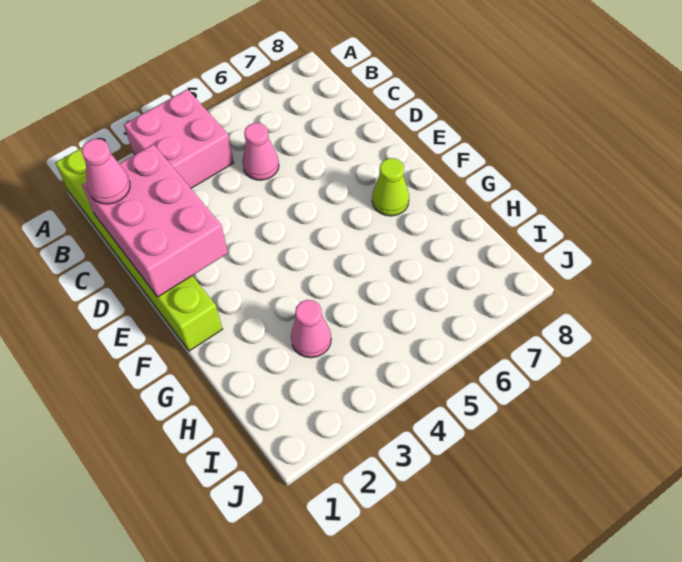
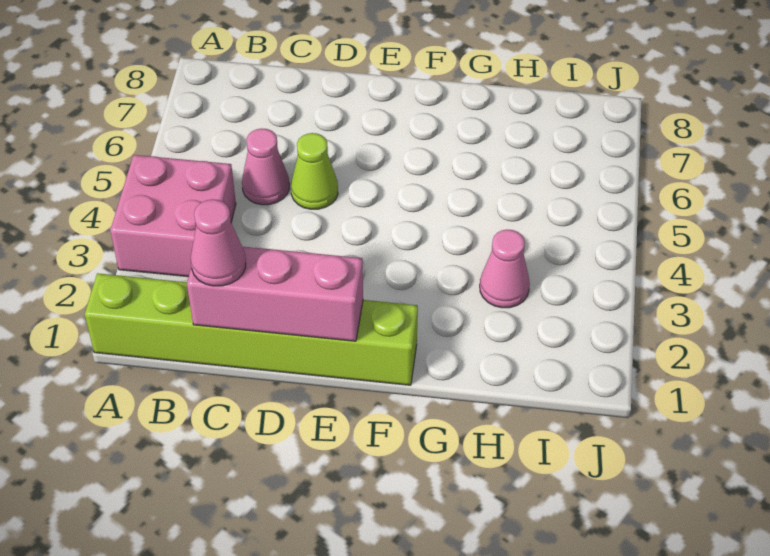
pink brick C1:E2 level 2 -> pink brick C1:E1 level 2
lime cone F7 level 1 -> lime cone D5 level 1

